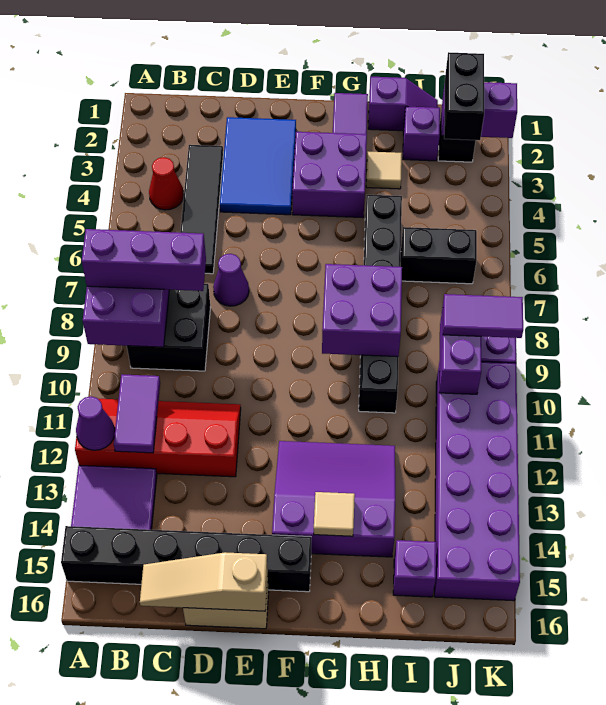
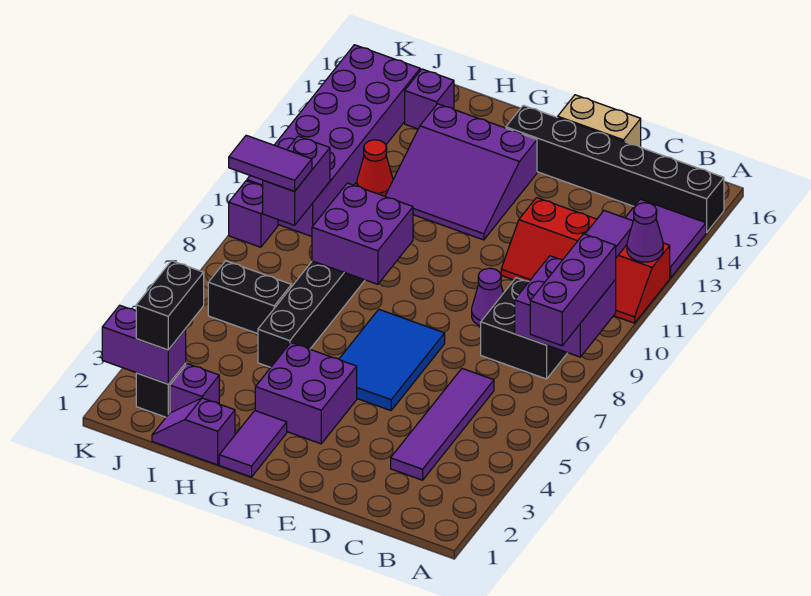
purple brick A8:C8 level 3 -> purple brick A7:A9 level 3
red cone B4 level 1 -> red cone I12 level 1
black tile C3:C6 level 1 -> purple tile C3:C6 level 1
tan slope C16:E16 level 2 top E -> none
blue tile D2:E4 level 1 -> blue tile E5:F7 level 1
purple cone D7 level 1 -> purple cone D9 level 1
tan tile G14 level 2 -> none
tan tile H3 level 1 -> none

